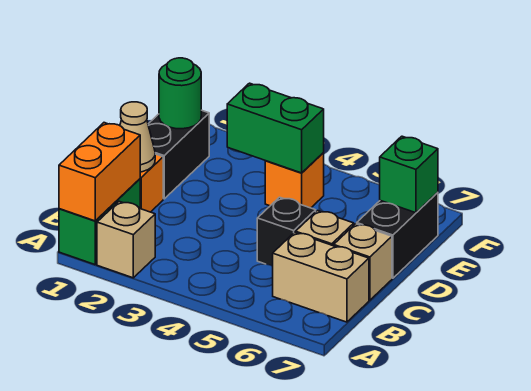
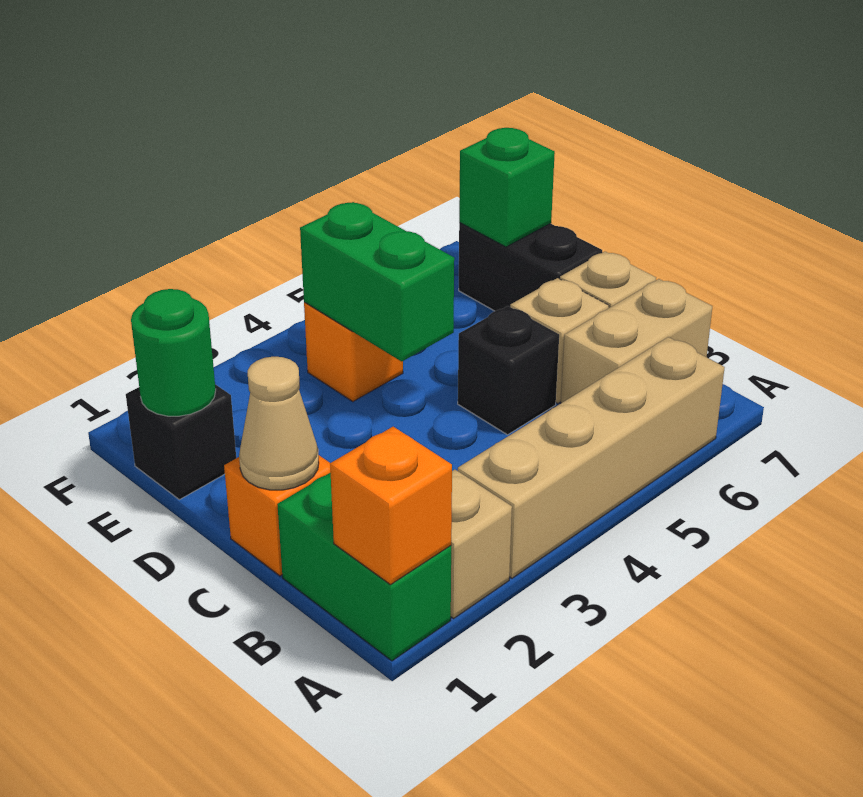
orange brick A1:B1 level 2 -> orange brick A1 level 2
none -> tan brick A3:A6 level 1
black brick D1:E1 level 1 -> black brick E1 level 1
green brick E3:E4 level 2 -> green brick D4:E4 level 2

